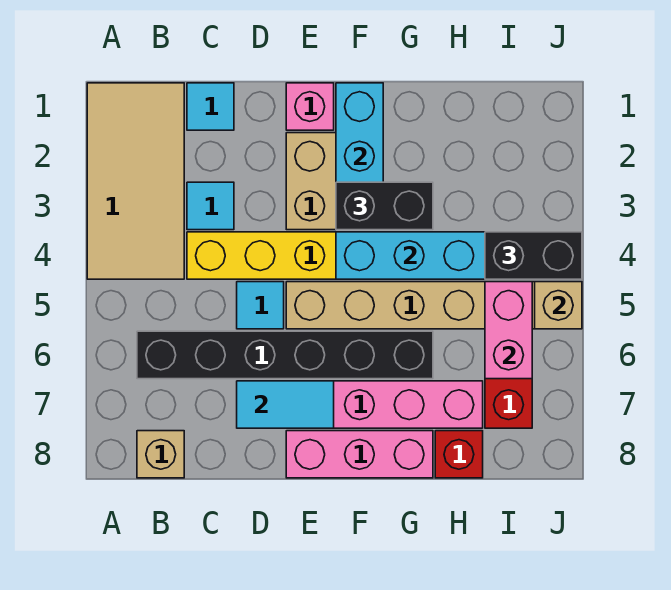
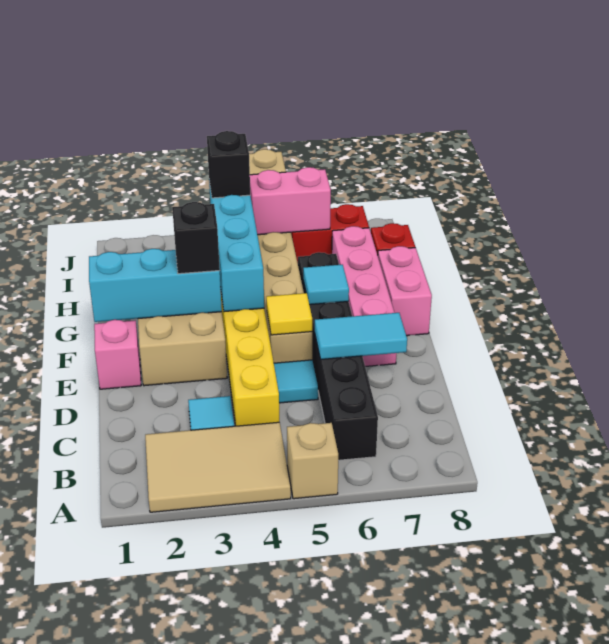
tan tile A1:B4 level 1 -> tan tile A2:B4 level 1
tan brick B8 level 1 -> tan brick A5 level 1
cyan tile C1 level 1 -> cyan tile F6 level 2
cyan tile D7:E7 level 2 -> cyan tile D6:D7 level 2
none -> yellow tile E5 level 2
pink brick E8:G8 level 1 -> pink brick F8:G8 level 1
black brick F3:G3 level 3 -> black brick F3 level 3
black brick I4:J4 level 3 -> black brick I4 level 3

